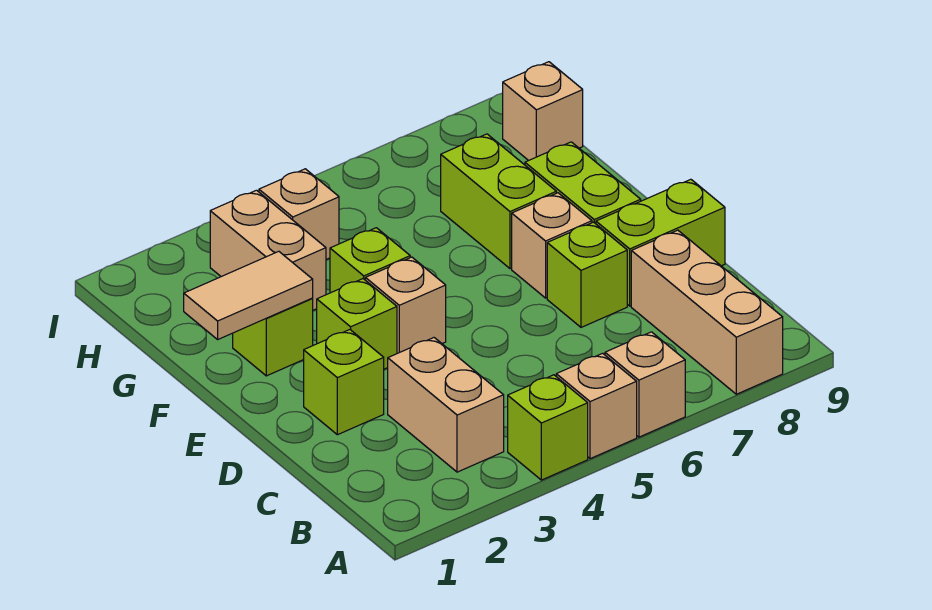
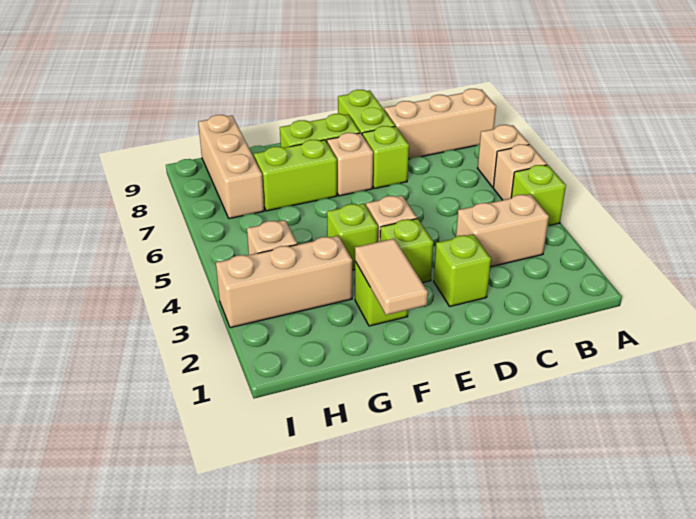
tan brick G3:H3 level 1 -> tan brick G3:I3 level 1
tan brick H9 level 1 -> tan brick H7:H9 level 1

